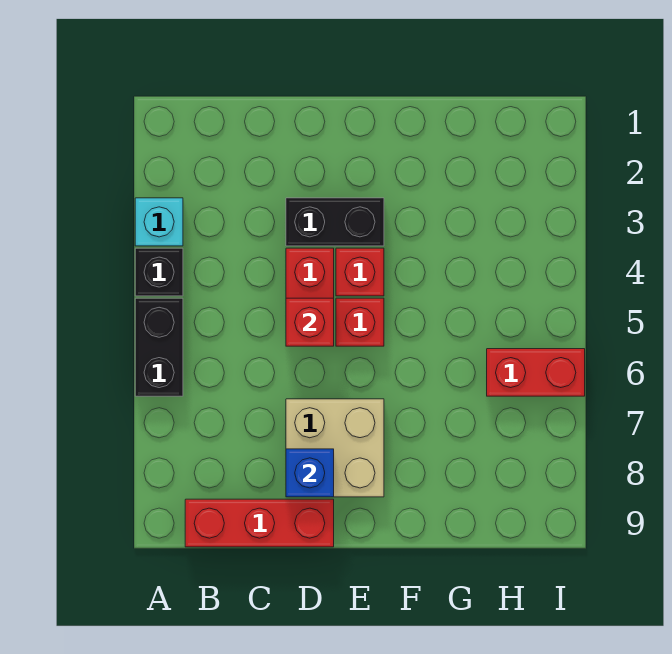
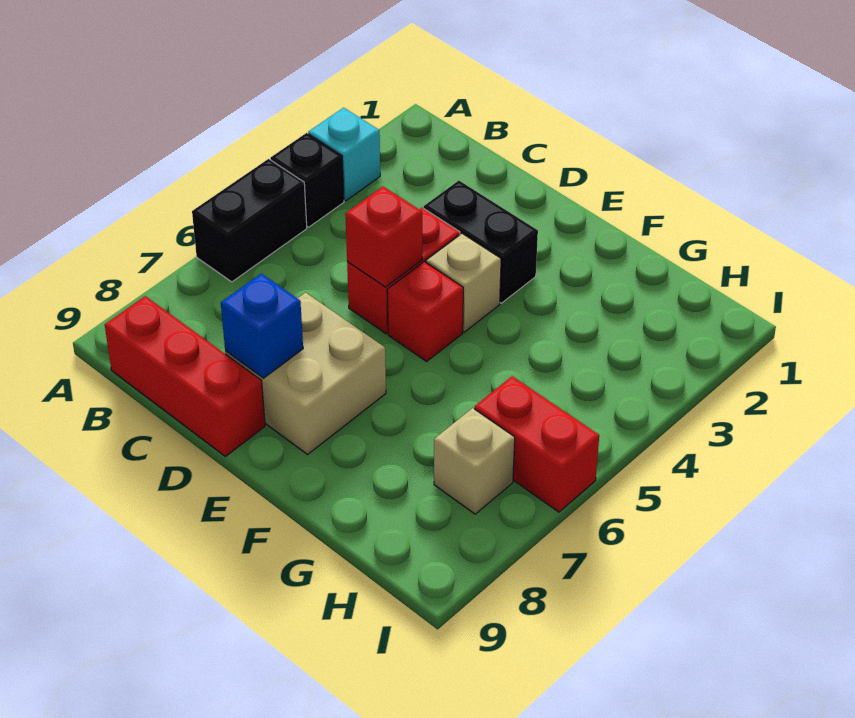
red brick E4 level 1 -> tan brick E4 level 1
none -> tan brick H7 level 1

